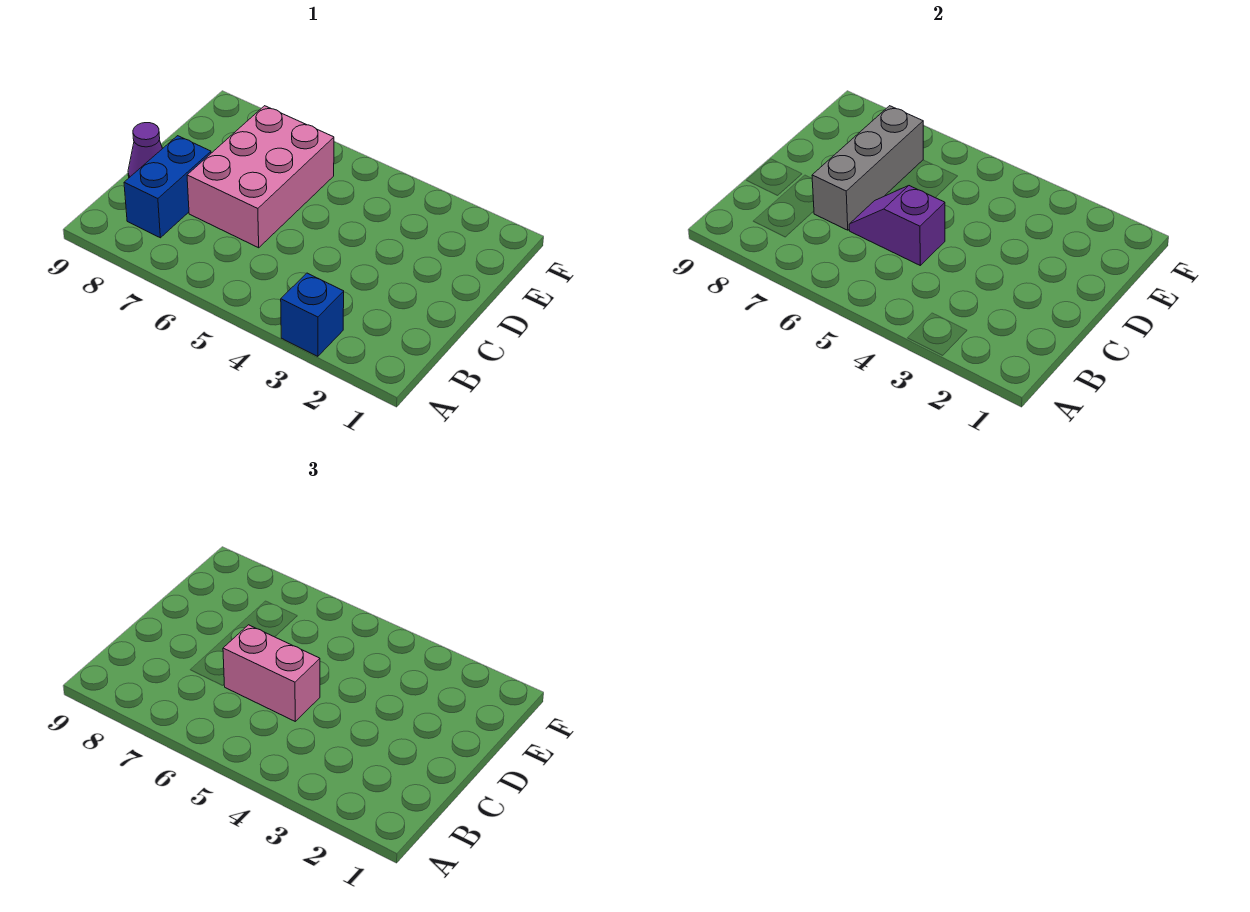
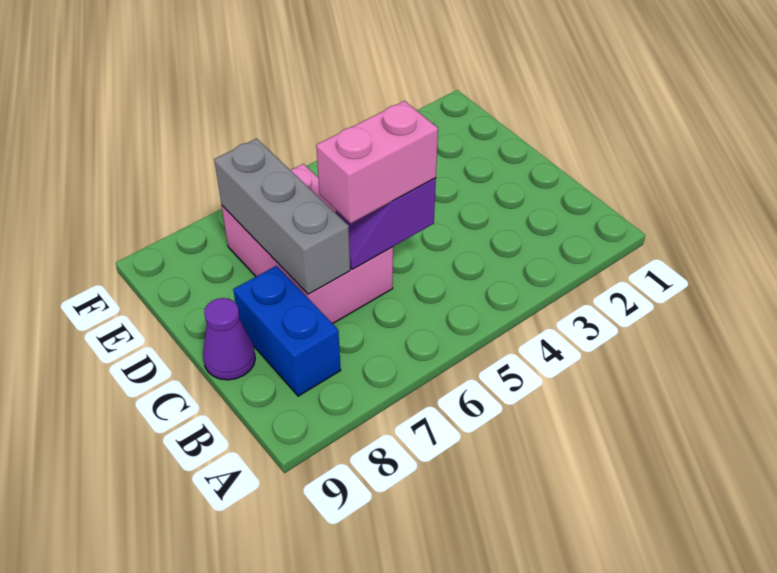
blue brick A3 level 1 -> none

